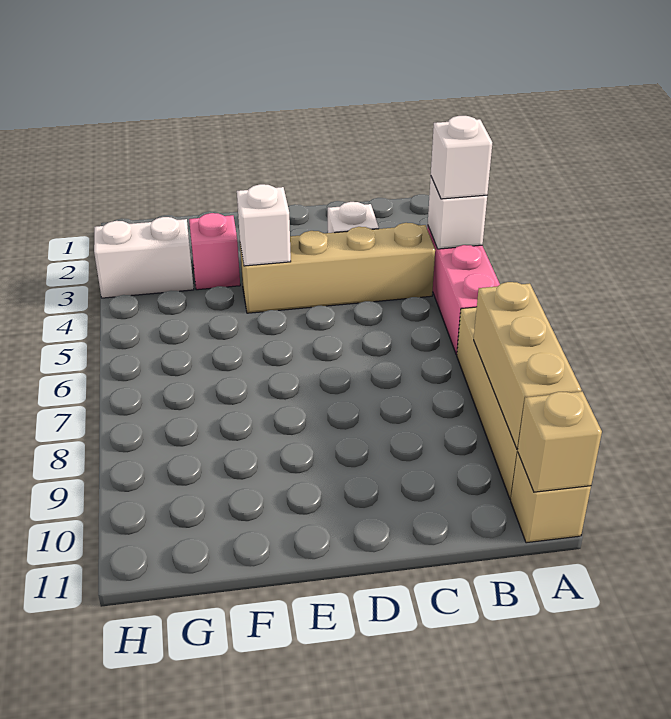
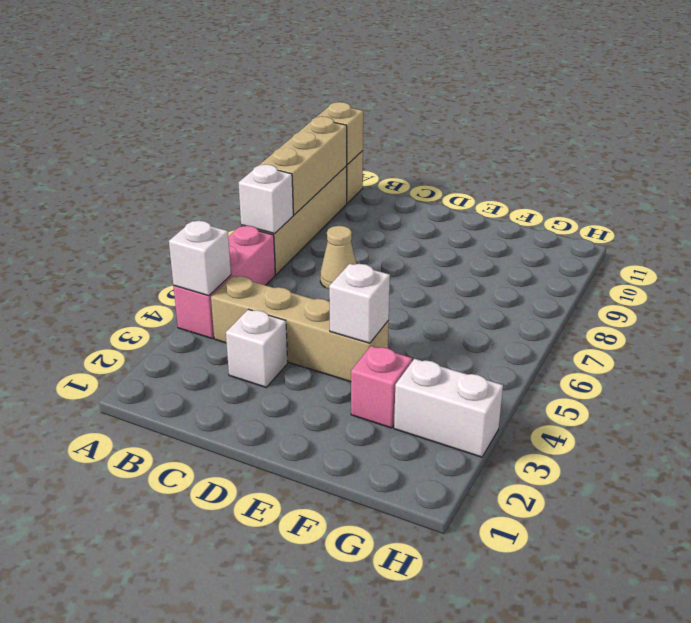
white brick A4 level 3 -> white brick A7 level 2
none -> tan cone C7 level 1

